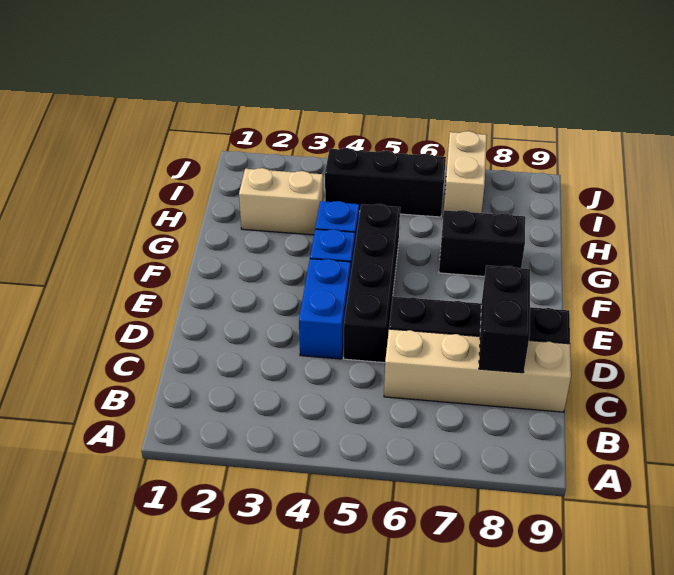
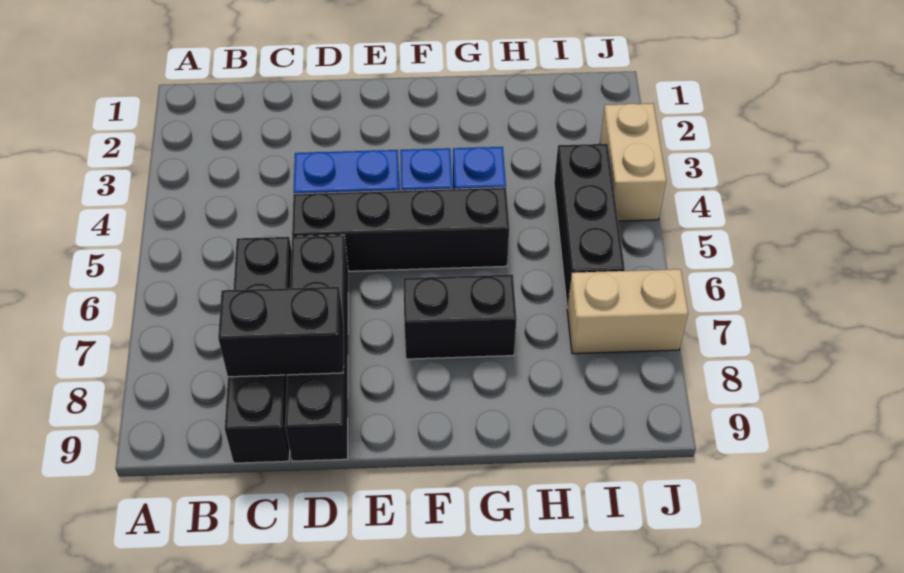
tan brick C6:C9 level 1 -> black brick C6:C9 level 1
black brick G7:G8 level 1 -> black brick F7:G7 level 1
tan brick H2:H3 level 1 -> tan brick J3:J4 level 1

